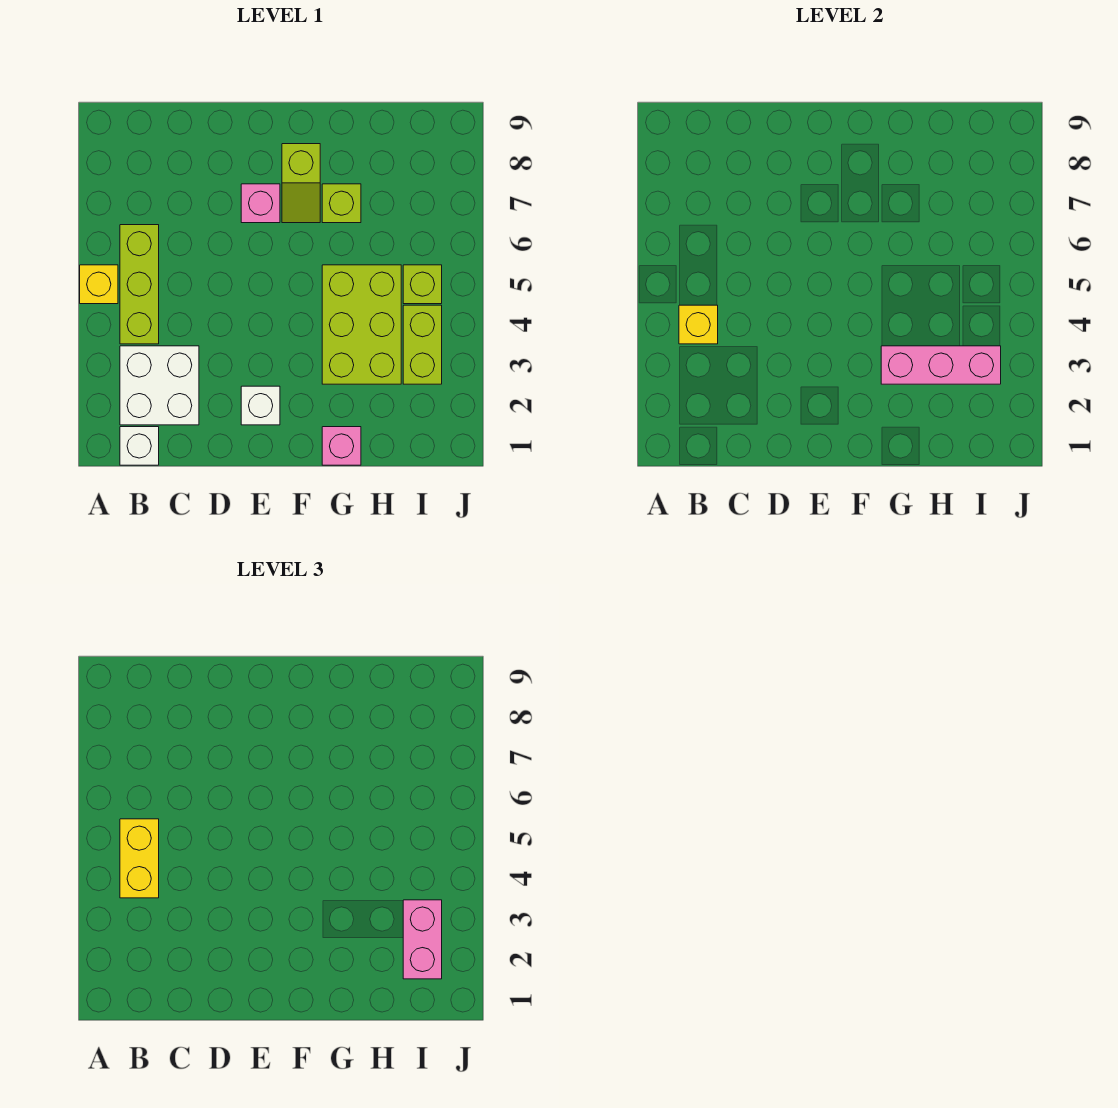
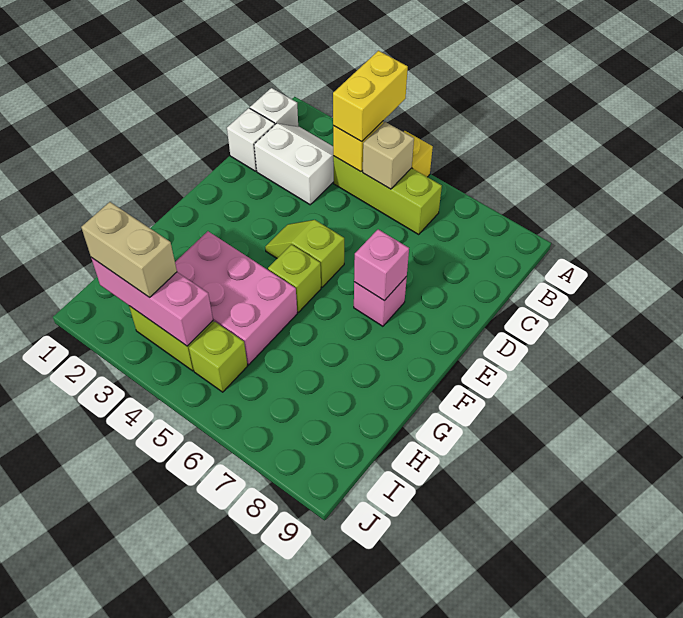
white brick B2:C3 level 1 -> white slope B2:C3 level 1 top C
yellow brick B4:B5 level 3 -> yellow brick A4:B4 level 3
none -> tan brick B5 level 2
white brick E2 level 1 -> white brick C1 level 1
lime slope F7:F8 level 1 top 8 -> lime slope E4:E5 level 1 top 5
pink brick G1 level 1 -> pink brick E7 level 2
lime brick G3:H5 level 1 -> pink brick G3:H5 level 1
pink brick G3:I3 level 2 -> pink brick I2:I4 level 2
lime brick G7 level 1 -> lime brick F5 level 1
pink brick I2:I3 level 3 -> tan brick I2:I3 level 3

